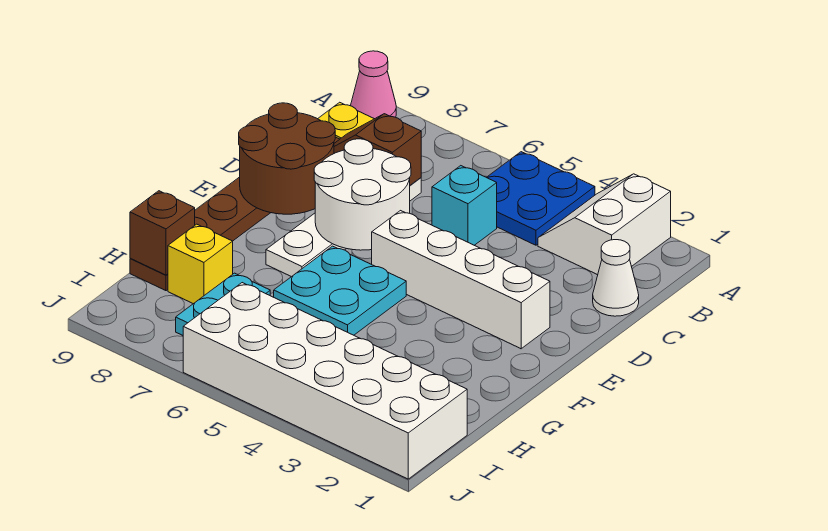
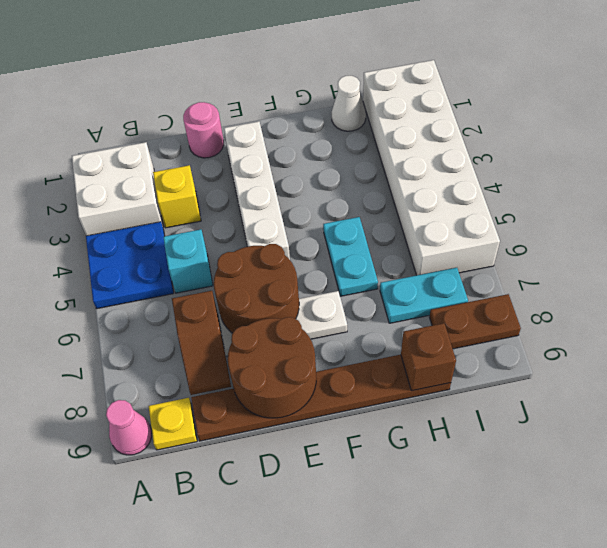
white slope A2:B3 level 1 top 2 -> white brick A2:B3 level 1
white cone C1 level 1 -> white cone H1 level 1
none -> pink round brick D1 level 1
white round brick D6:E7 level 2 -> brown round brick D6:E7 level 2
cyan plate F5:G6 level 1 -> cyan plate G5:G6 level 1
yellow brick H8 level 1 -> yellow brick C3 level 1
none -> brown plate I8:J8 level 1

